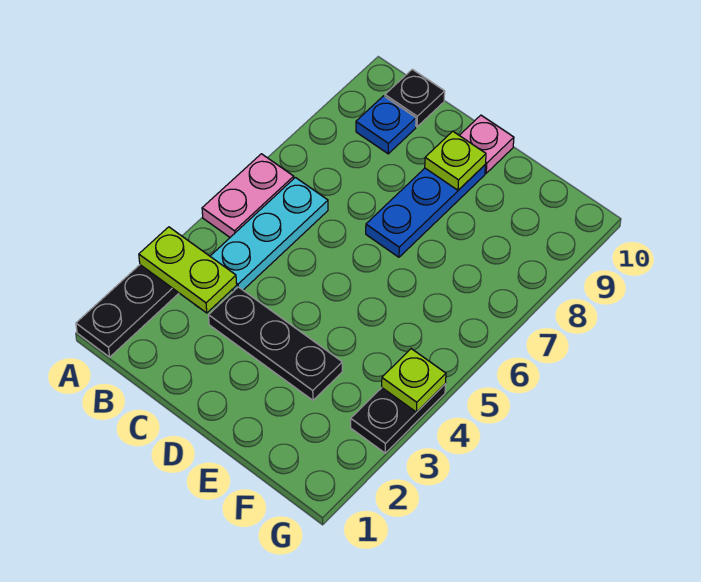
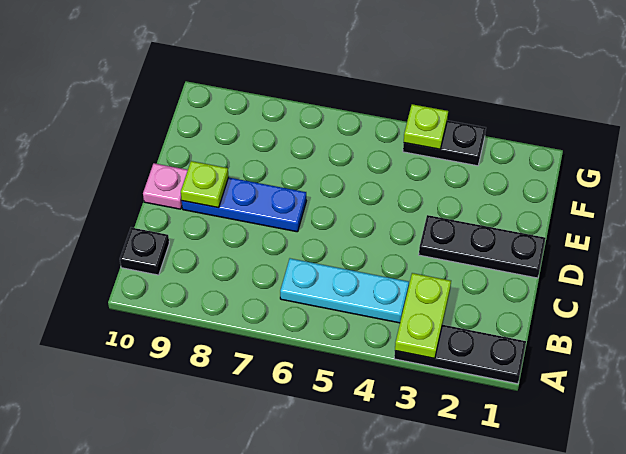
pink plate A5:A6 level 1 -> none
blue plate B9 level 1 -> none
black plate C3:E3 level 1 -> black plate D1:D3 level 1

